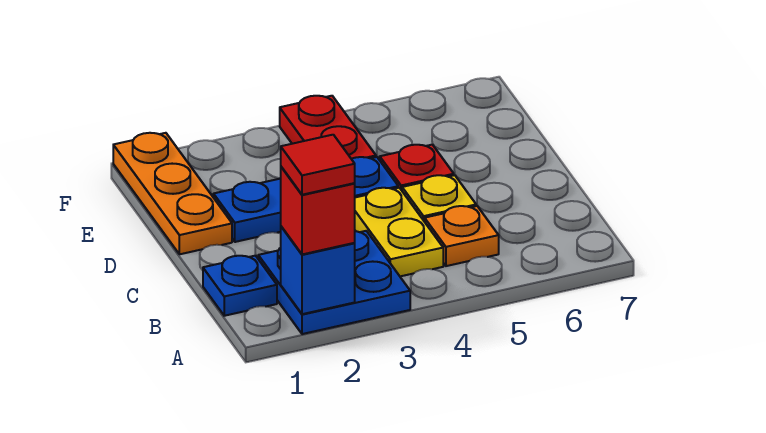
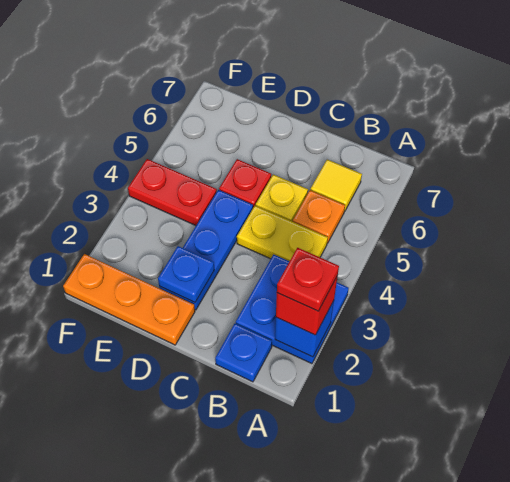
red tile A2 level 4 -> red plate A2 level 4
none -> yellow tile B6 level 1
none -> blue plate D2 level 2

